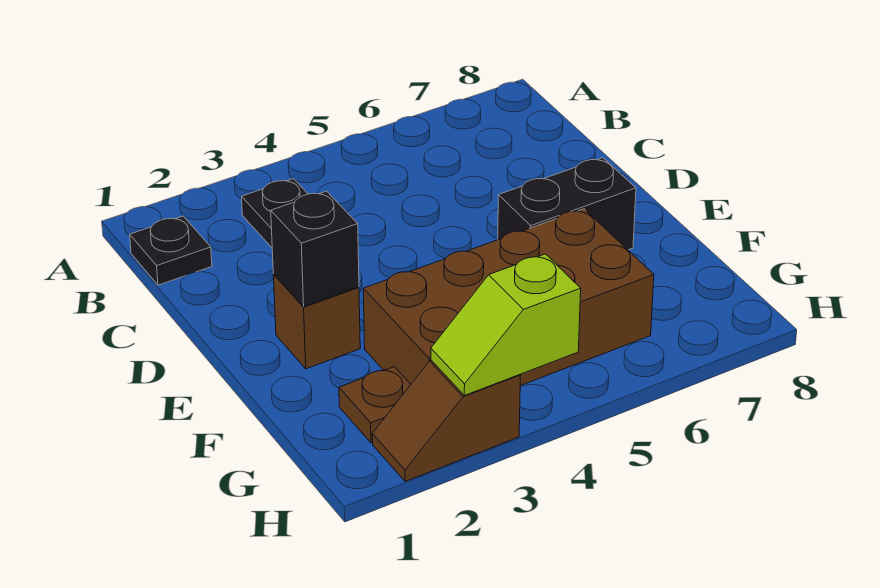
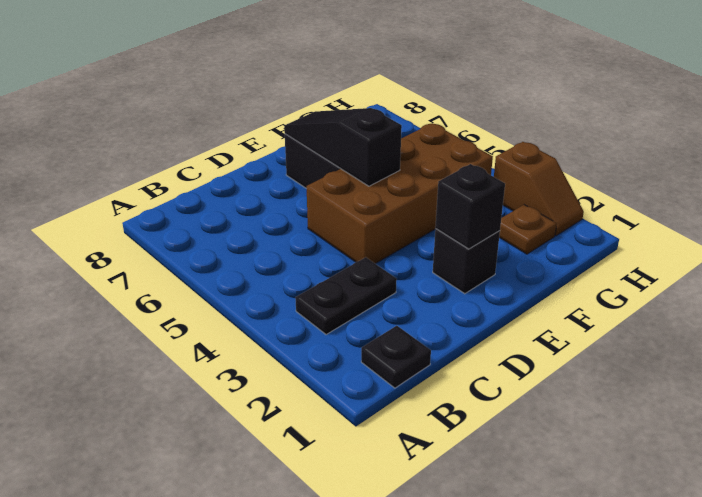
brown brick E2 level 1 -> black brick E2 level 1
none -> black slope E5:E7 level 2 top 5
brown brick F3:G6 level 1 -> brown brick D4:G5 level 1
lime slope H3:H4 level 2 top 4 -> none

